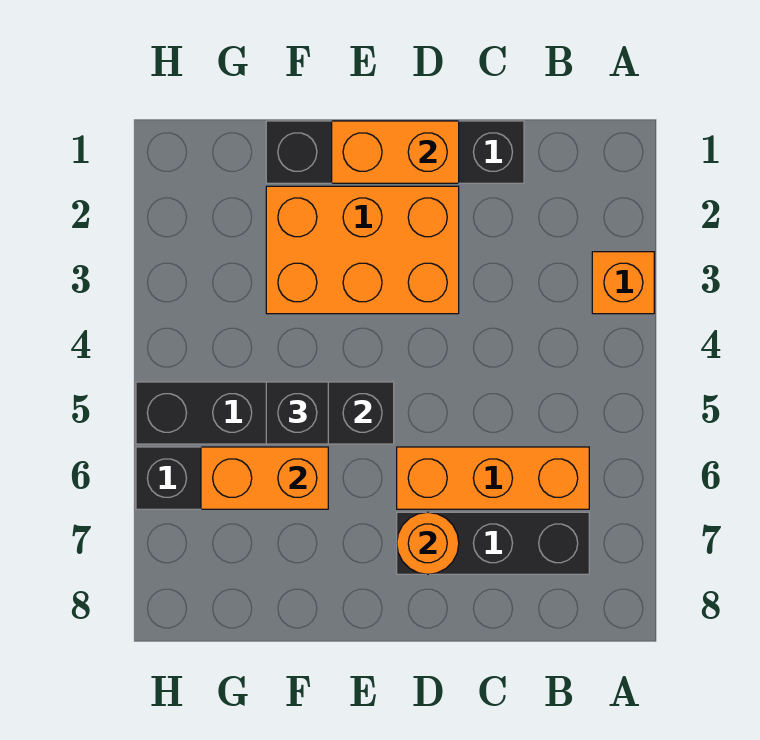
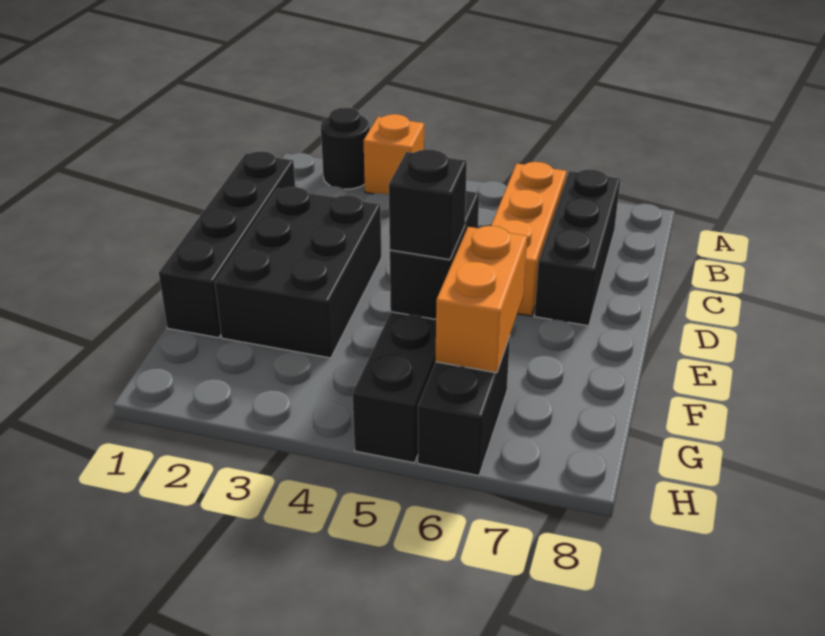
none -> black round brick A2 level 1
orange brick D1:E1 level 2 -> none
orange brick D2:F3 level 1 -> black brick D2:F3 level 1
orange round brick D7 level 2 -> none

